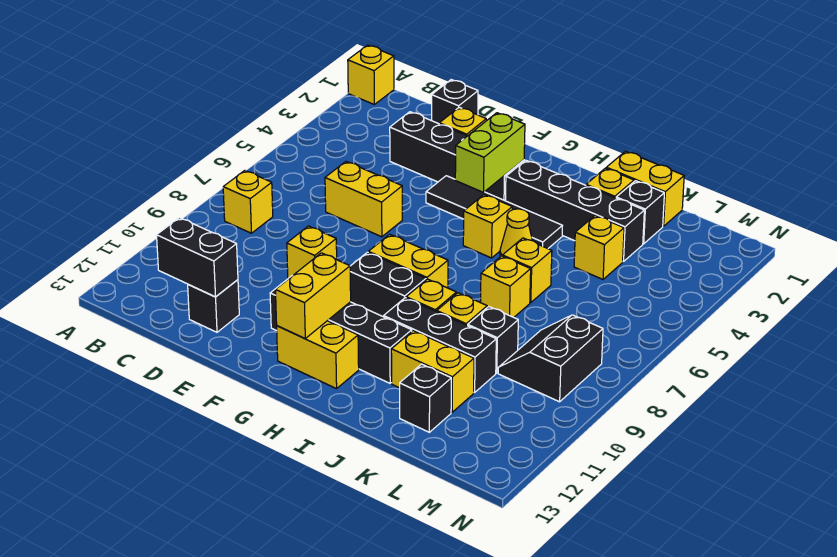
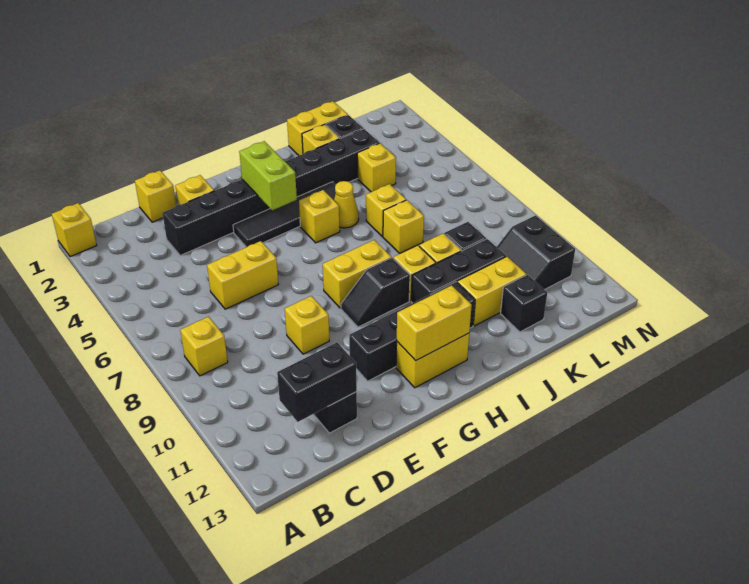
black brick D1 level 1 -> yellow brick D1 level 1
black brick G9:H9 level 1 -> black slope G9:H9 level 1 top H
yellow brick G11:G12 level 2 -> yellow brick G12:H12 level 2
black slope L8:M9 level 1 top M -> black slope L10:M11 level 1 top M

